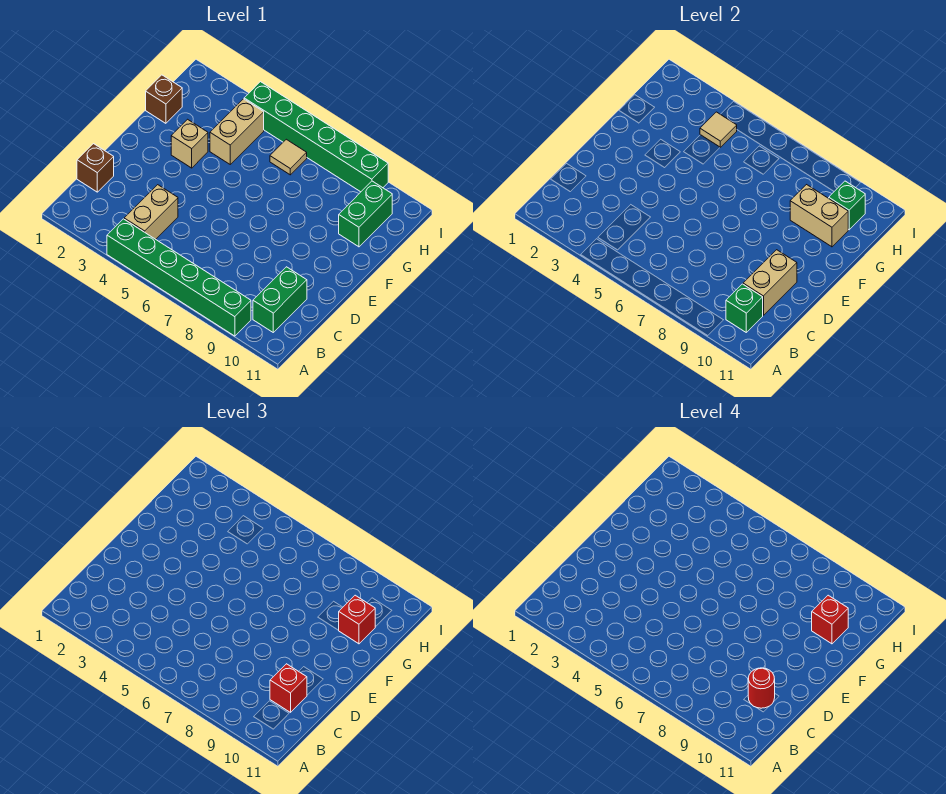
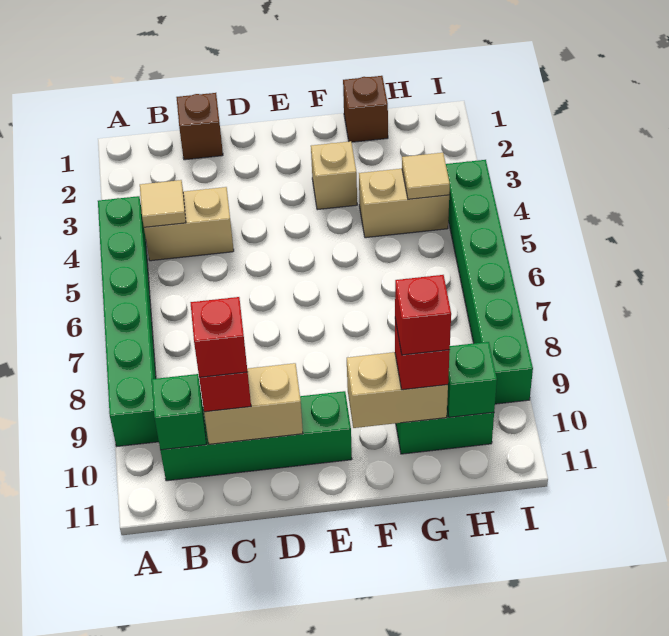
green brick B10:C10 level 1 -> green brick B10:E10 level 1
red round brick C10 level 4 -> red brick C10 level 4
tan brick G9:G10 level 2 -> tan brick F10:G10 level 2
tan tile H6 level 1 -> tan tile B4 level 2

